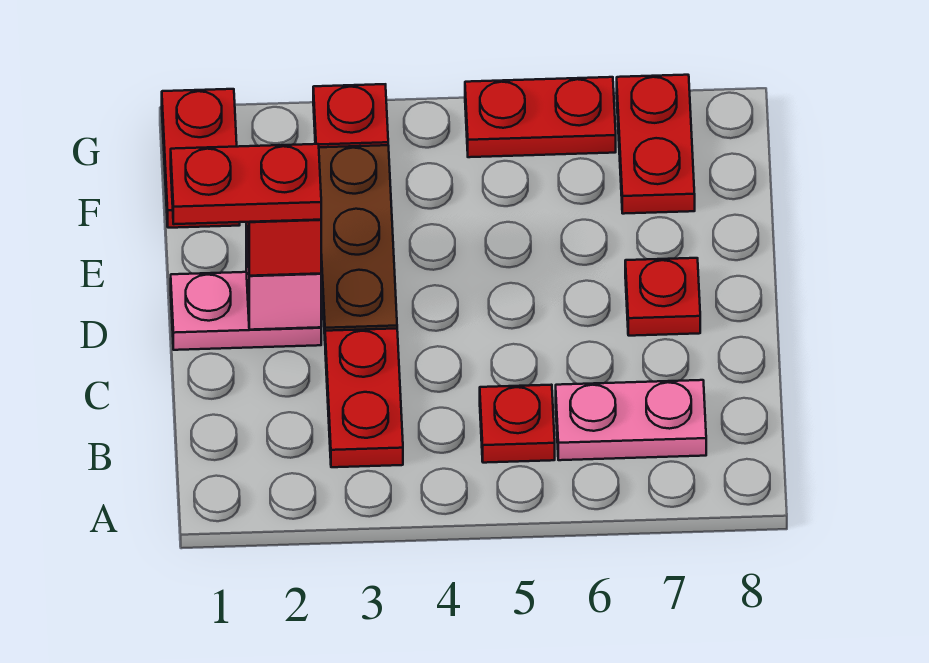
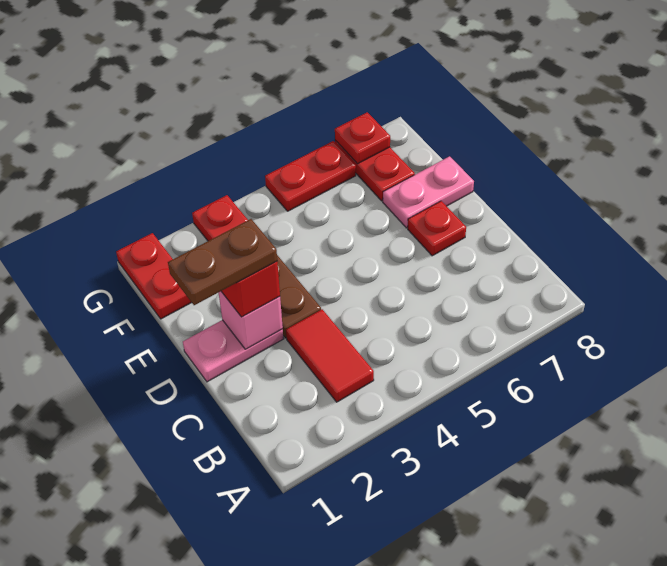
red plate B3:C3 level 1 -> red tile B3:C3 level 1
red plate B5 level 1 -> red plate G7 level 2
pink plate B6:B7 level 1 -> pink plate E7:E8 level 1
red plate D1:D2 level 4 -> brown plate D1:D2 level 4

